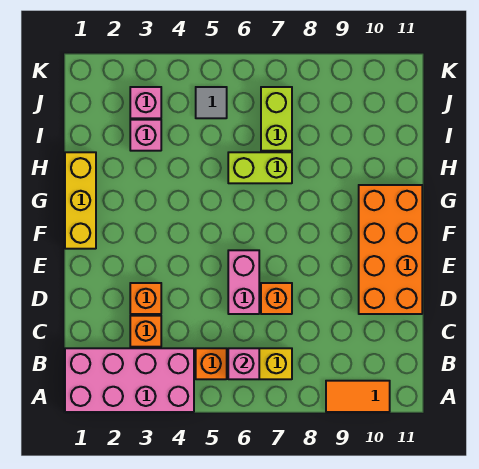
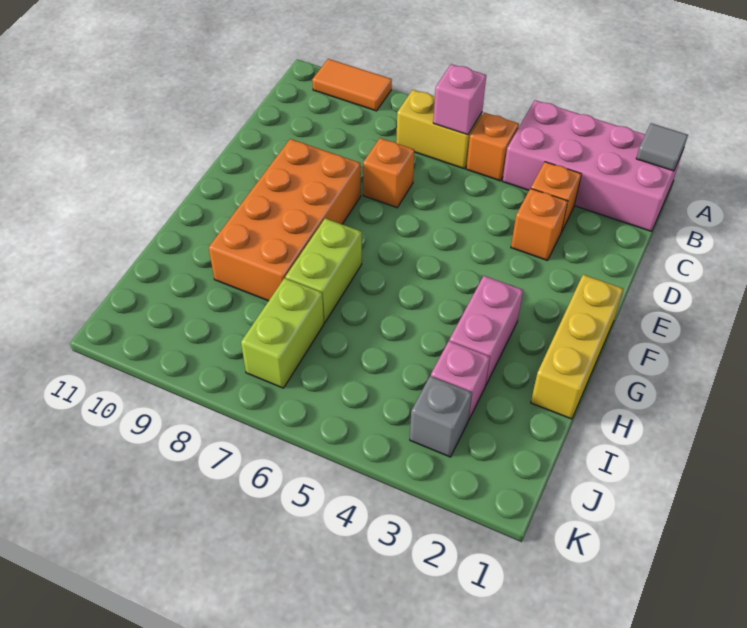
pink brick D6:E6 level 1 -> pink brick G3:H3 level 1
orange brick D10:G11 level 1 -> orange brick E8:H9 level 1
lime brick H6:H7 level 1 -> lime brick G7:H7 level 1
pink brick J3 level 1 -> grey brick J3 level 1
grey tile J5 level 1 -> grey tile A1 level 2

